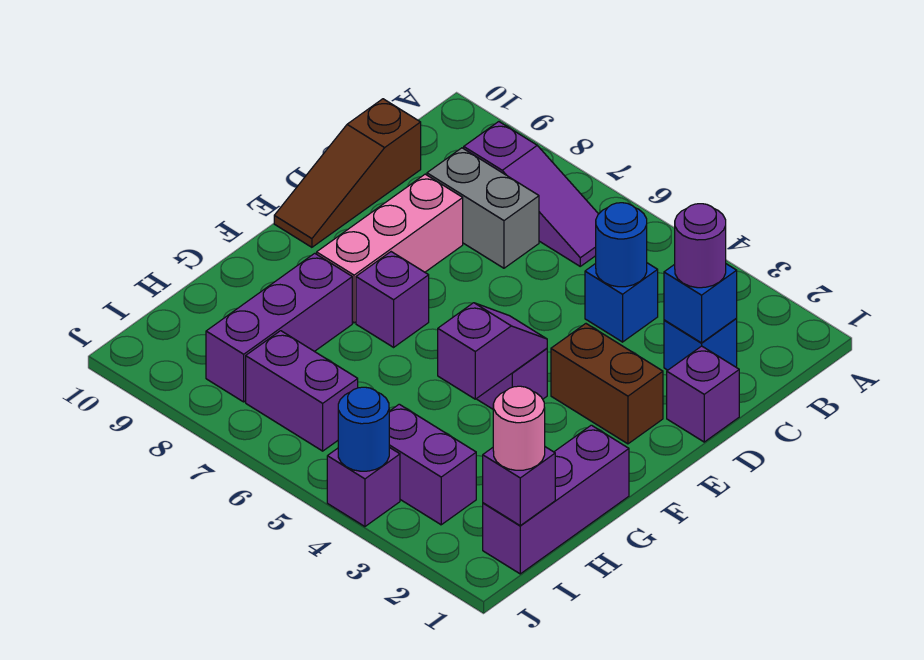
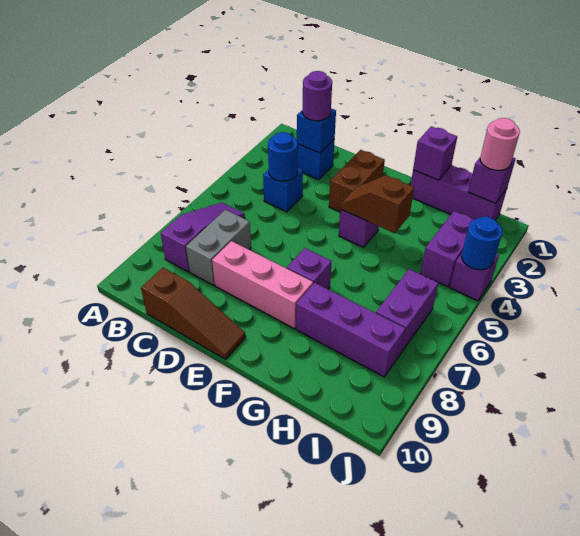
purple brick D1 level 1 -> purple brick G1 level 2
purple slope F4:G4 level 2 top G -> brown slope F4:G4 level 2 top G

